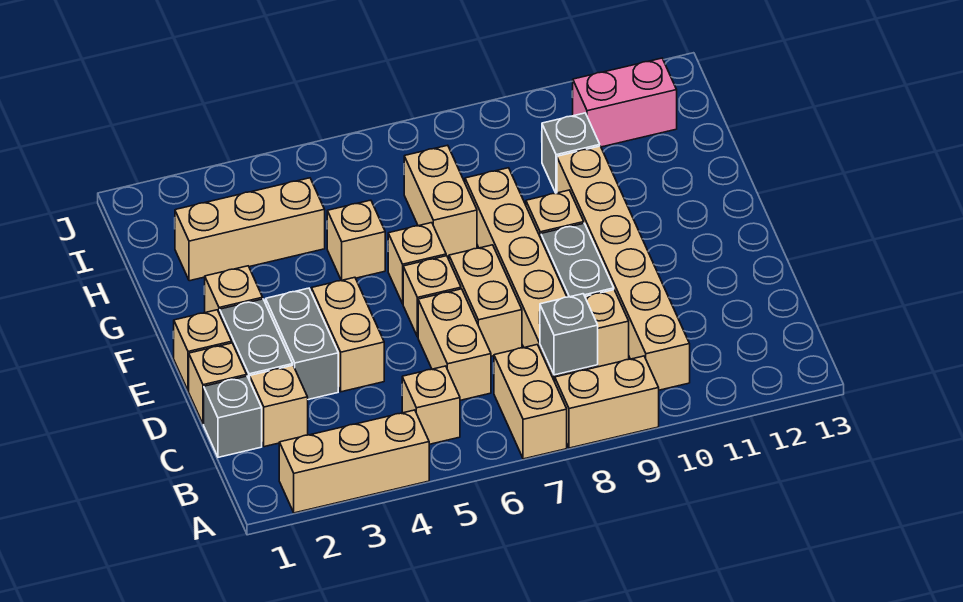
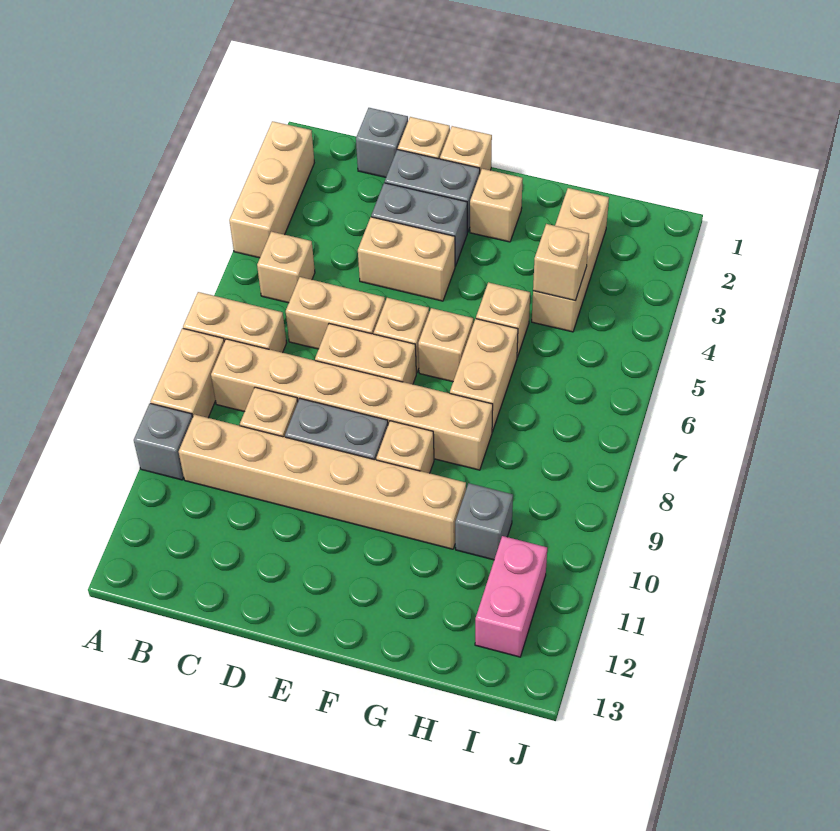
grey brick B8 level 2 -> grey brick A10 level 1
tan brick C2 level 1 -> tan brick H4 level 2
tan brick G7:H7 level 1 -> tan brick G6:G7 level 1

